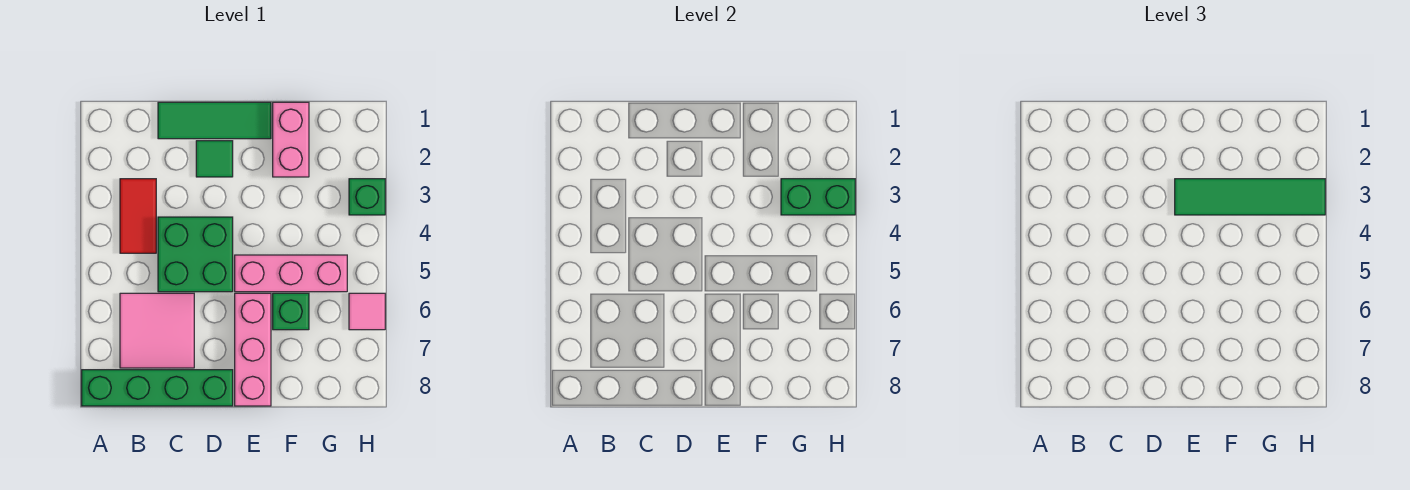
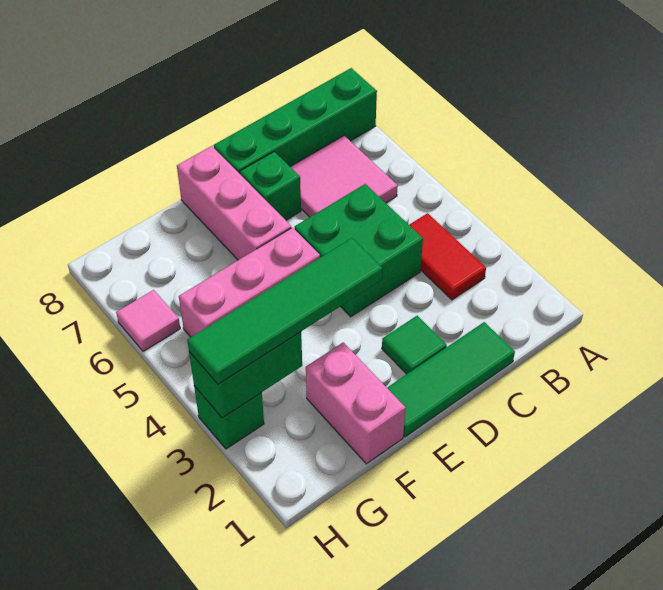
green brick F6 level 1 -> green brick D7 level 1

